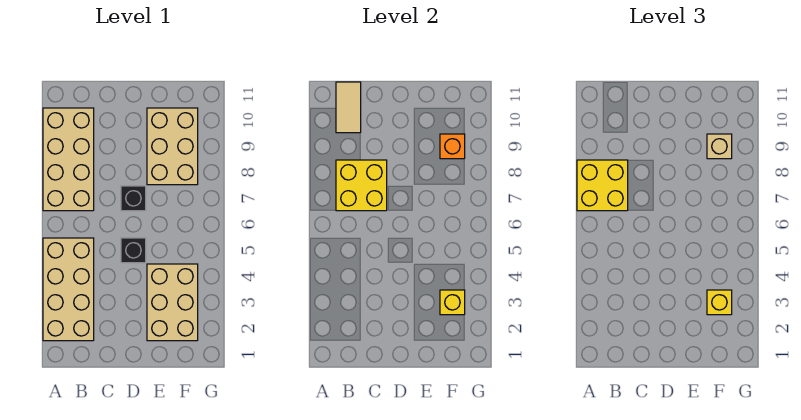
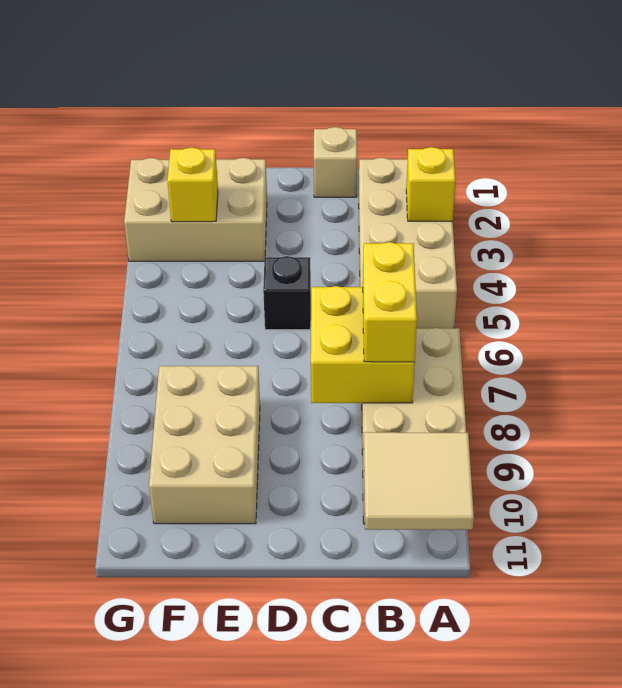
yellow brick A7:B8 level 3 -> yellow brick B7:B8 level 3
tan tile B10:B11 level 2 -> tan tile A10:B11 level 2
black brick D7 level 1 -> none
tan brick E2:F4 level 1 -> tan brick E2:G3 level 1
yellow brick F3 level 3 -> yellow brick A3 level 2
orange brick F9 level 2 -> none
tan brick F9 level 3 -> tan brick C1 level 1

